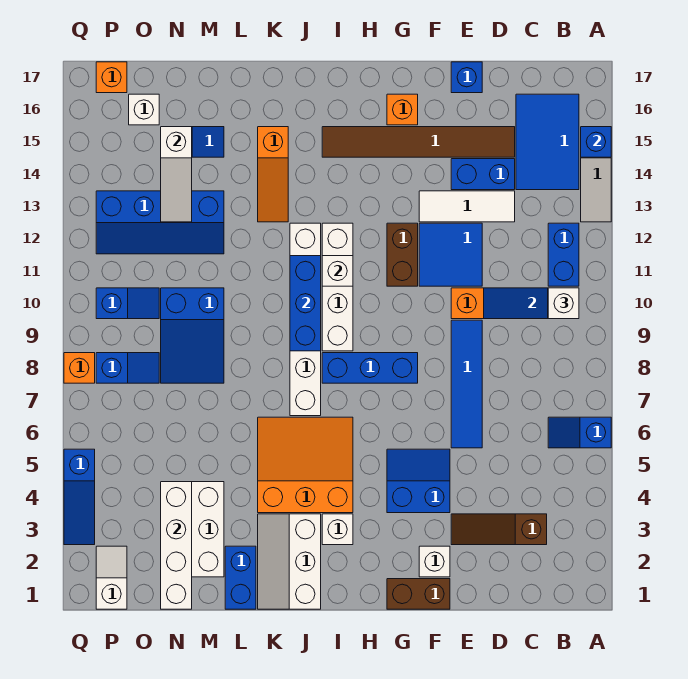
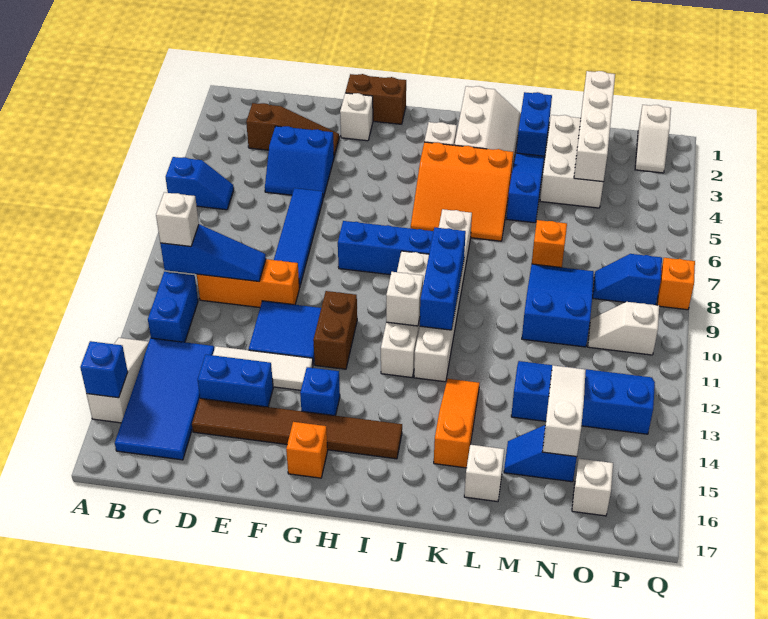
blue tile B14:C16 level 1 -> blue tile B13:C16 level 1
blue brick E17 level 1 -> blue brick G14 level 1
blue slope F4:G5 level 1 top 4 -> blue slope D4:E5 level 1 top 4
none -> white brick L16 level 1
blue slope O10:P10 level 1 top P -> white slope O10:P10 level 1 top P
orange brick P17 level 1 -> orange brick M7 level 1
blue slope Q3:Q5 level 1 top 5 -> blue slope L3:L5 level 1 top 5

